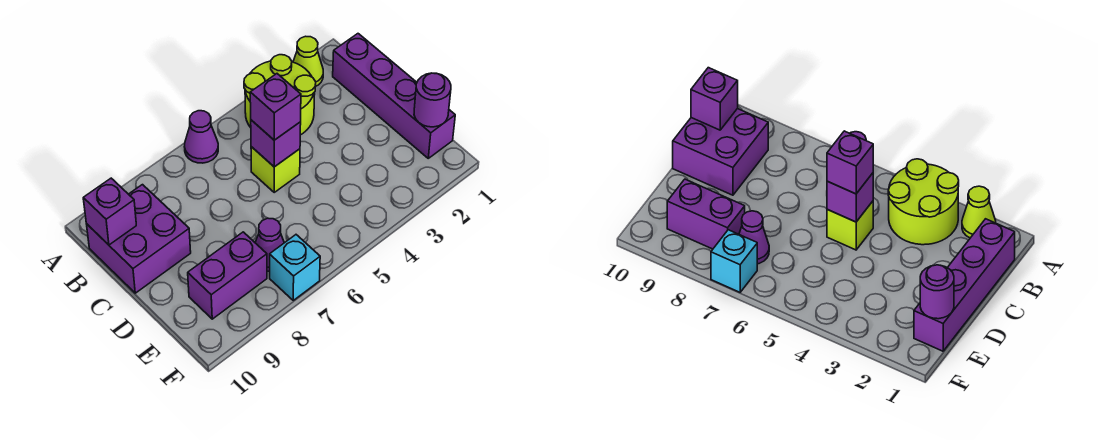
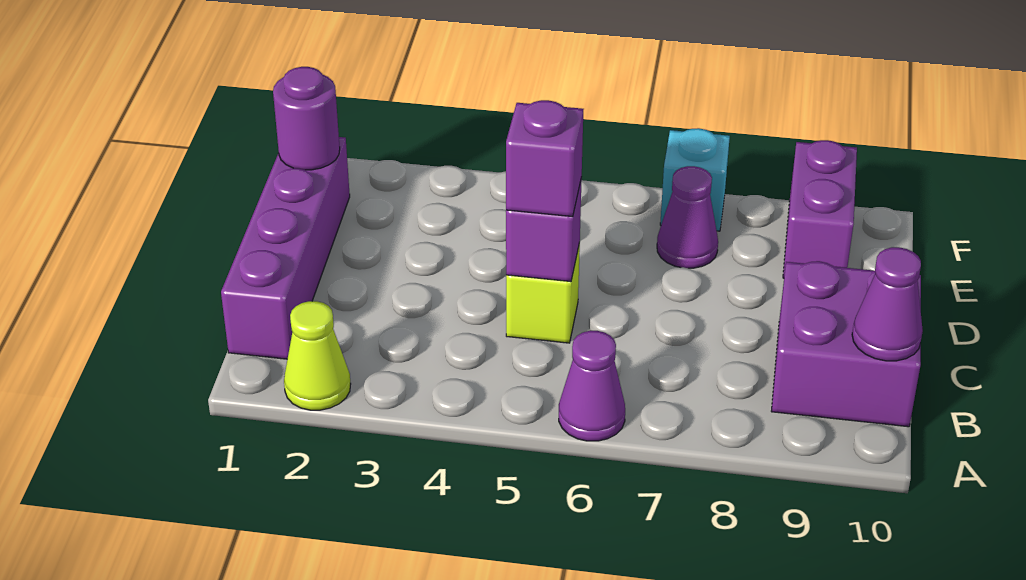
lime round brick A3:B4 level 1 -> none
purple brick B10 level 2 -> purple cone B10 level 2
purple brick E8:E9 level 1 -> purple brick E9:F9 level 1

